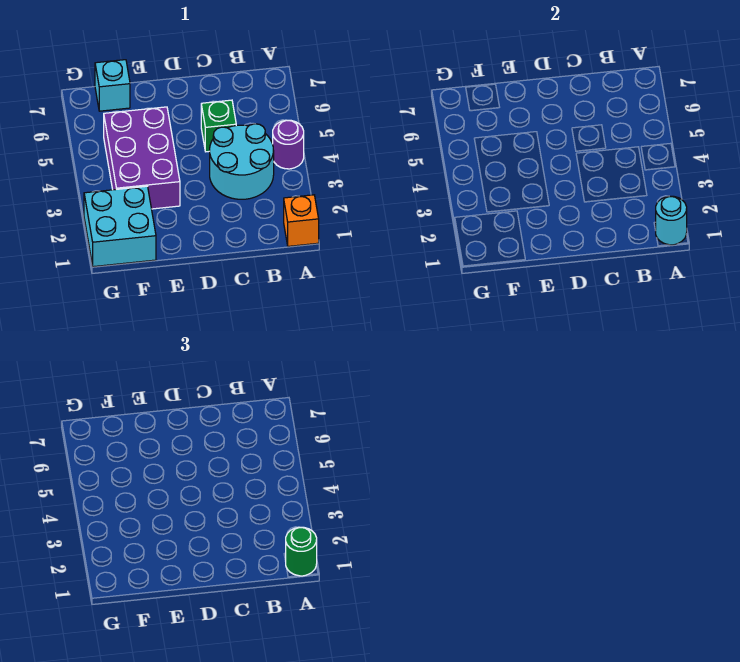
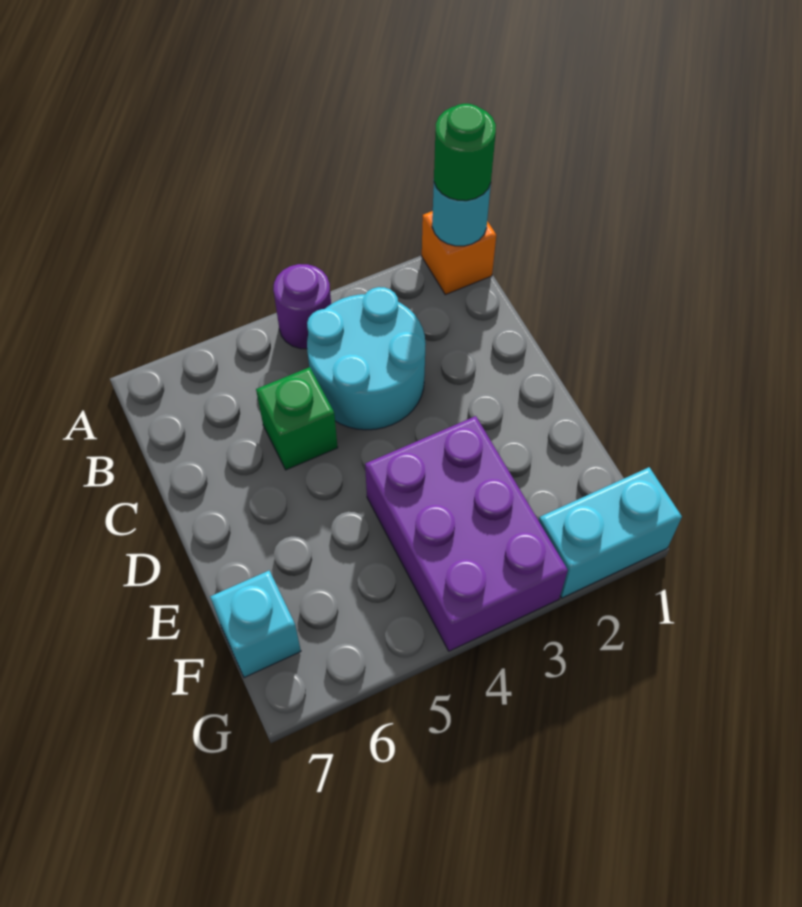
purple brick E3:F5 level 1 -> purple brick E3:G4 level 1
cyan brick F1:G2 level 1 -> cyan brick G1:G2 level 1

